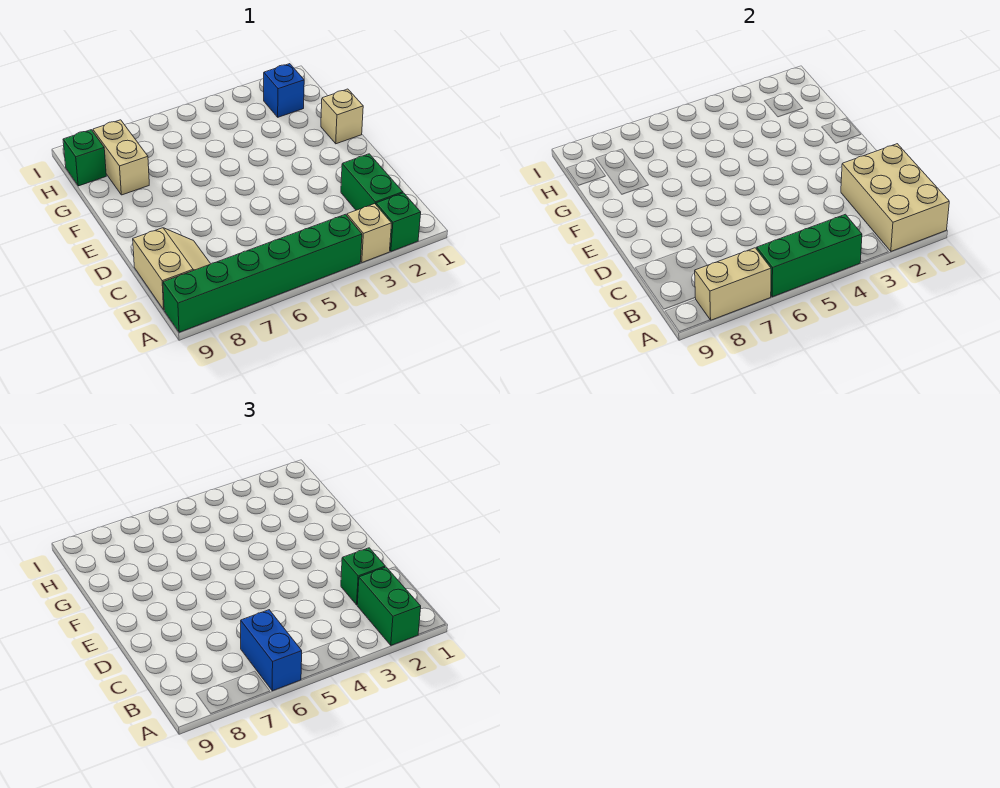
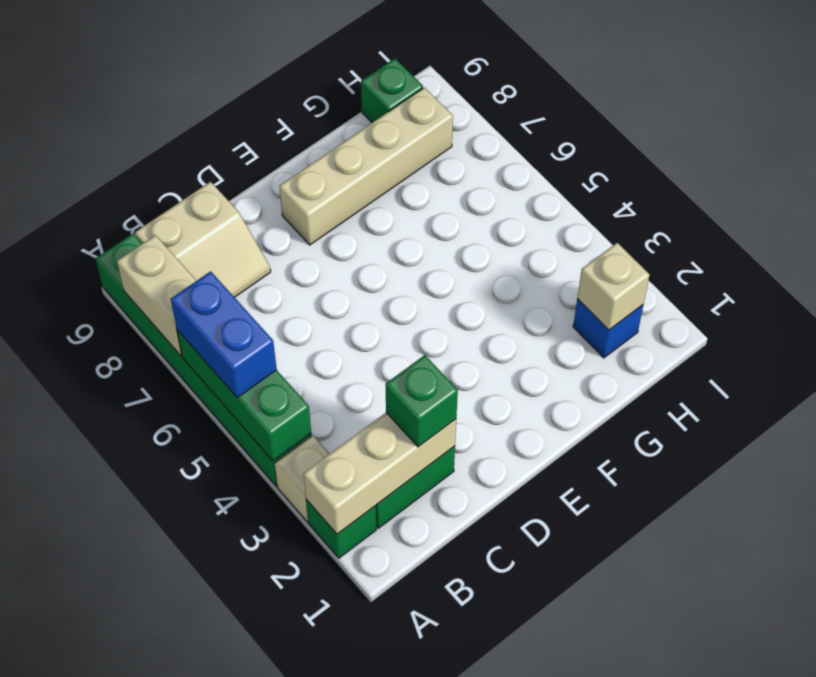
tan brick A1:C2 level 2 -> tan brick A2:C2 level 2
green brick A2:B2 level 3 -> none
blue brick A6:B6 level 3 -> blue brick A5:A6 level 3
tan brick F1 level 1 -> tan brick H2 level 2
tan brick G8:H8 level 1 -> tan brick E8:H8 level 1

